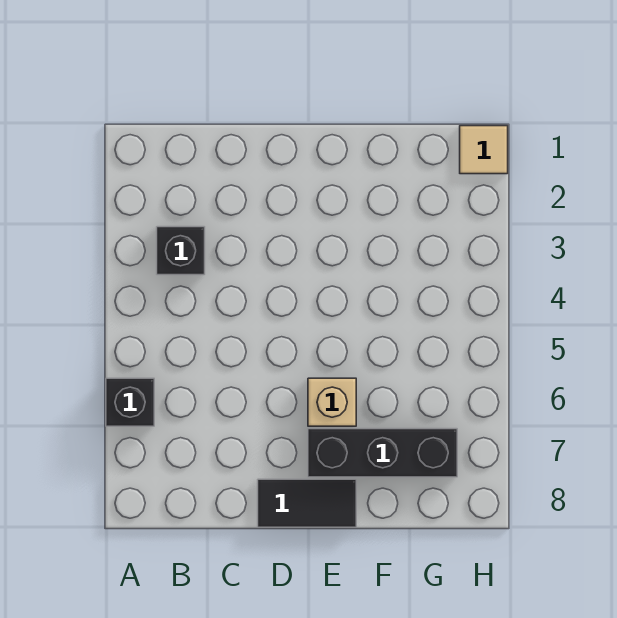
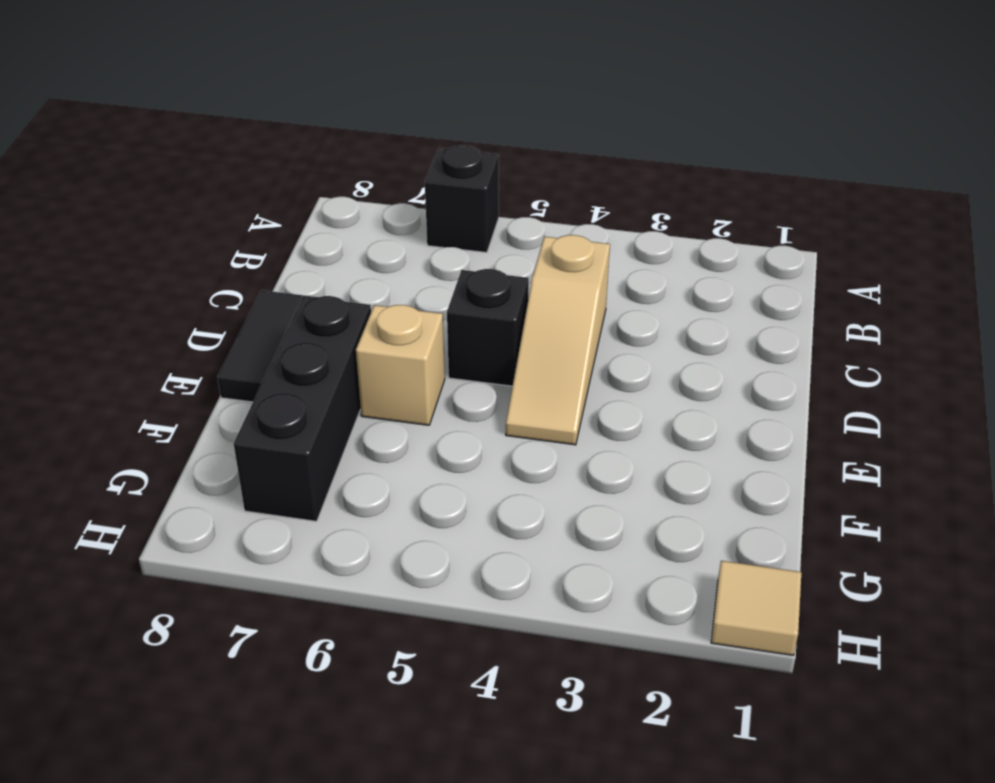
black brick B3 level 1 -> black brick D5 level 1
none -> tan slope C4:E4 level 1 top C

